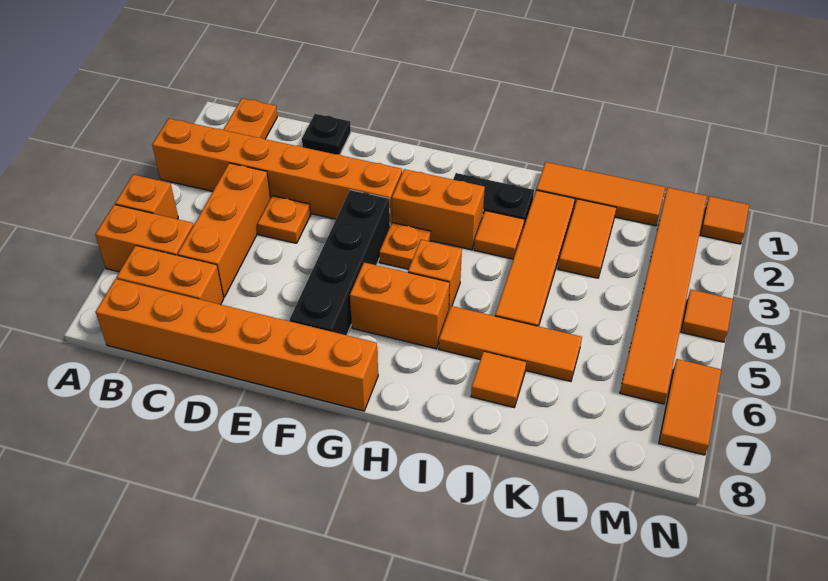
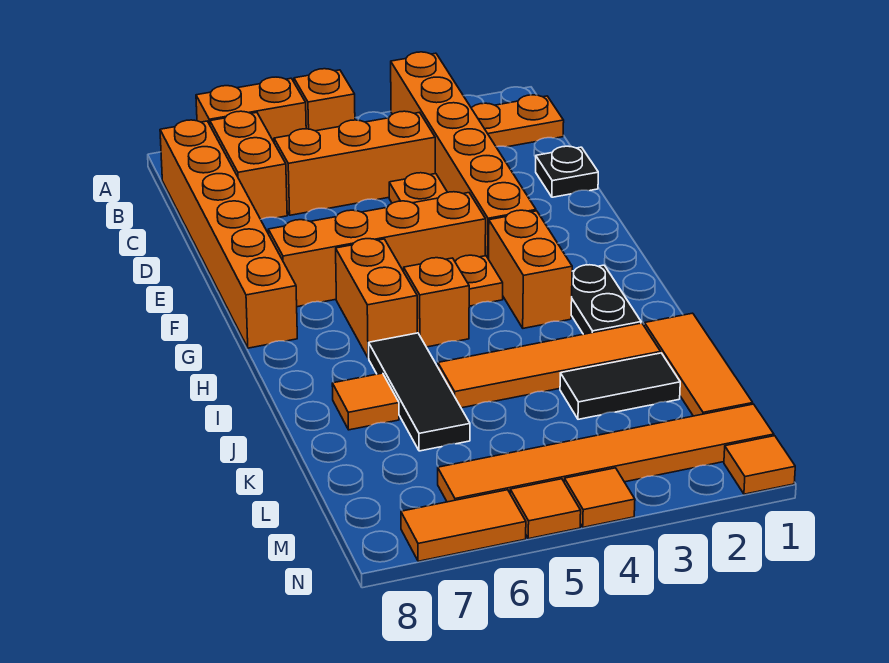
orange brick A6:B6 level 1 -> orange brick A6:A7 level 1
black brick F4:F7 level 1 -> orange brick F4:F7 level 1
orange tile I3 level 1 -> orange tile N5 level 1
orange tile I6:K6 level 1 -> black tile I6:K6 level 1
orange tile K2:K3 level 1 -> black tile K2:K3 level 1

